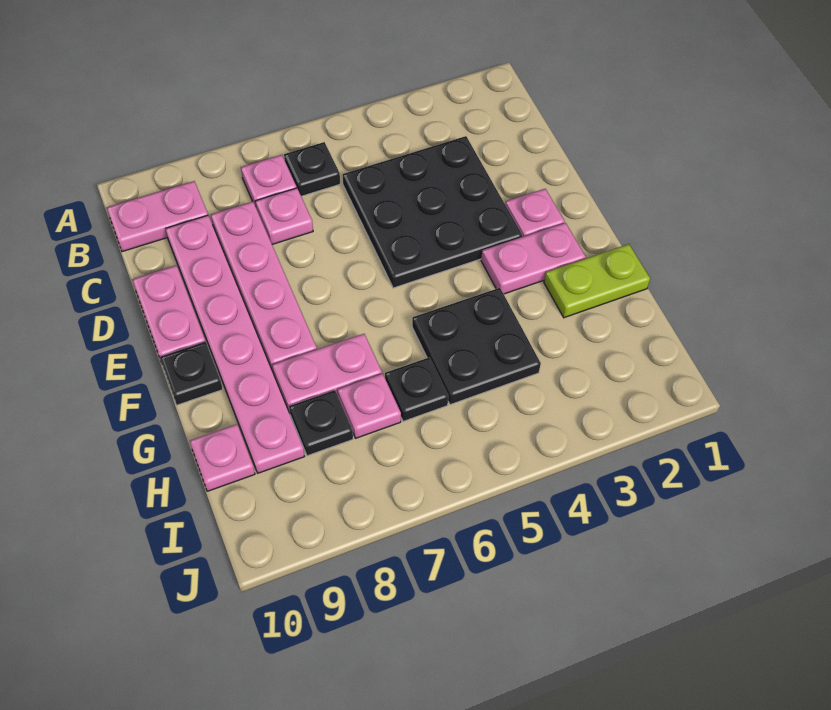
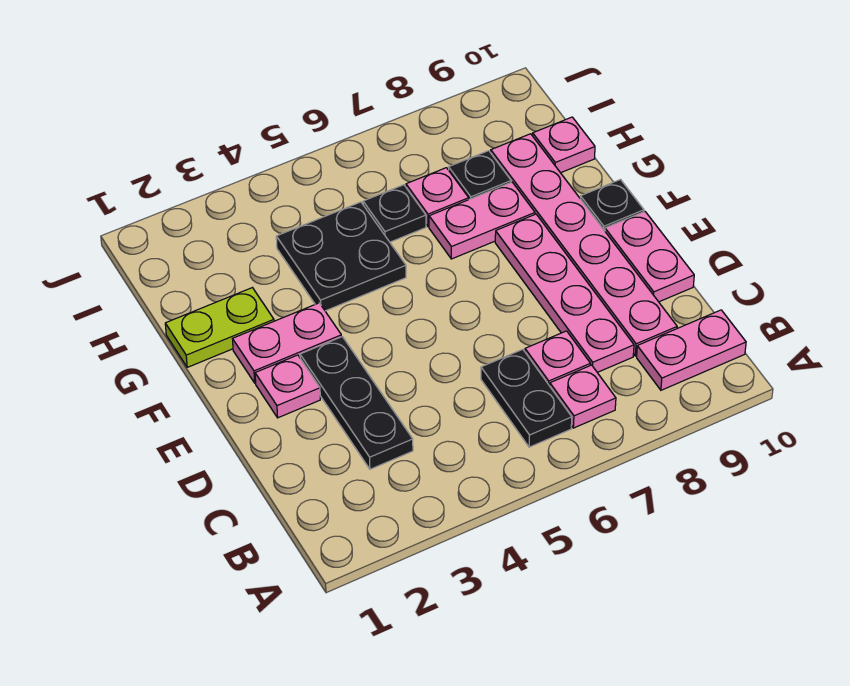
black plate B6 level 1 -> black plate B6:C6 level 1
black plate C3:E5 level 1 -> black plate C3:E3 level 1

